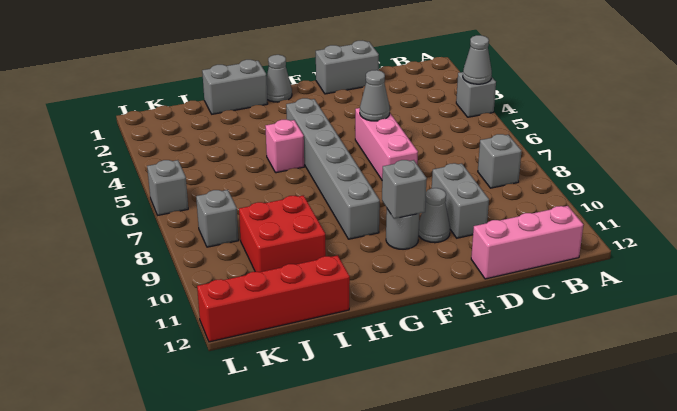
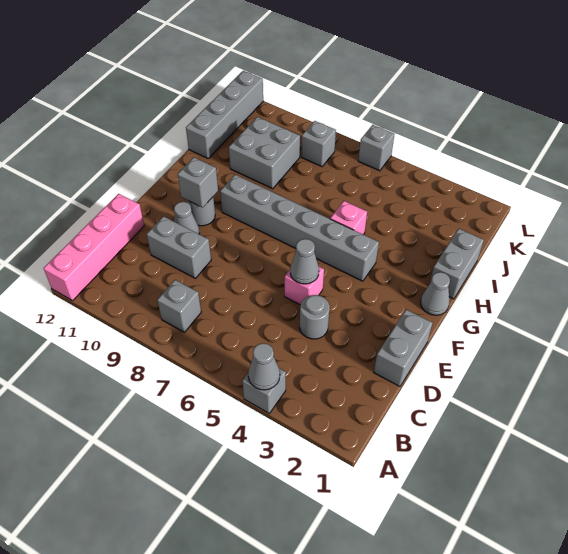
pink brick B12:D12 level 1 -> pink brick A12:D12 level 1
none -> grey round brick D4 level 1
pink brick E5:E7 level 1 -> pink brick E5 level 1
red brick I9:J10 level 1 -> grey brick I9:J10 level 1
red brick I12:L12 level 1 -> grey brick I12:L12 level 1

